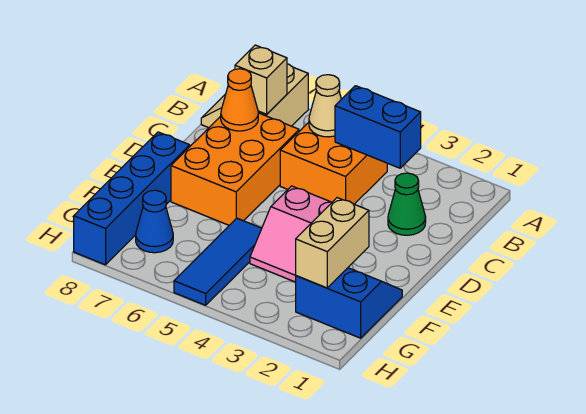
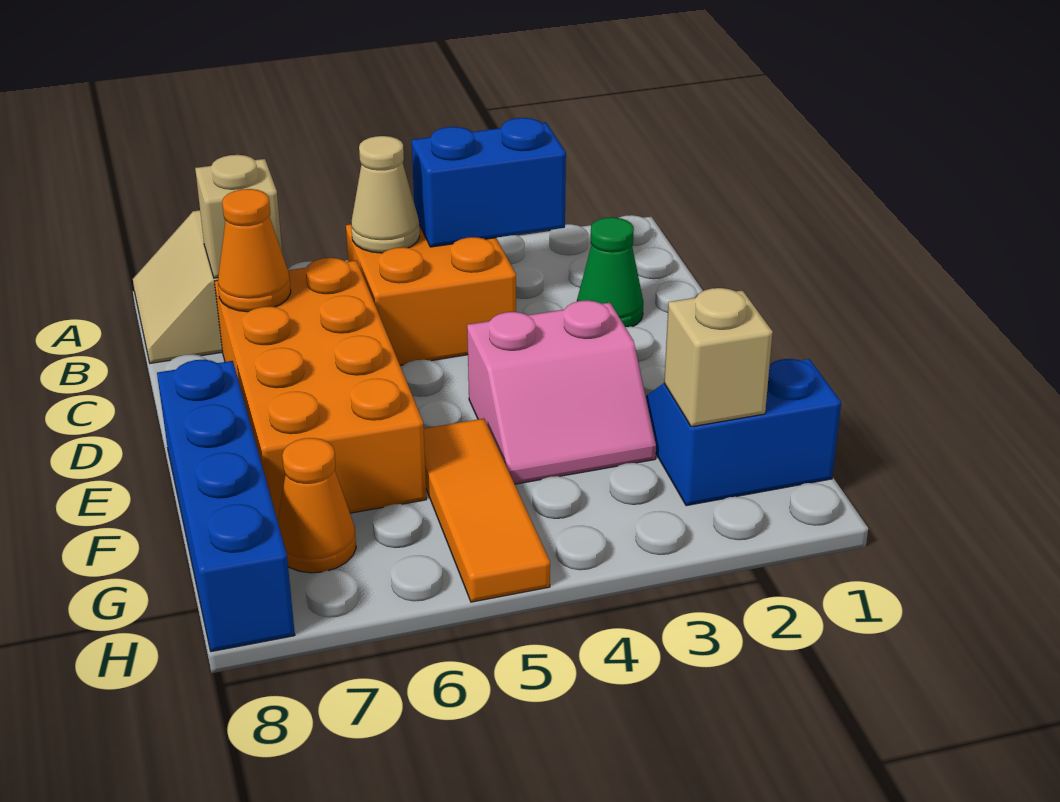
orange brick C6:E7 level 1 -> orange brick C6:F7 level 1
tan brick F2:G2 level 2 -> tan brick G2 level 2
blue tile F5:H5 level 1 -> orange tile F5:H5 level 1
blue cone G7 level 1 -> orange cone G7 level 1

